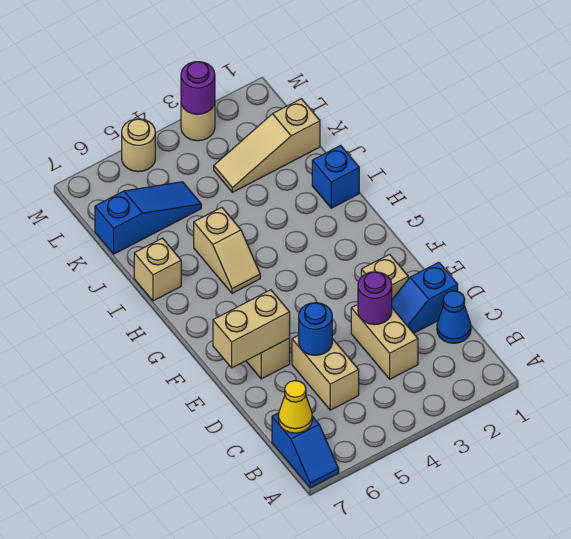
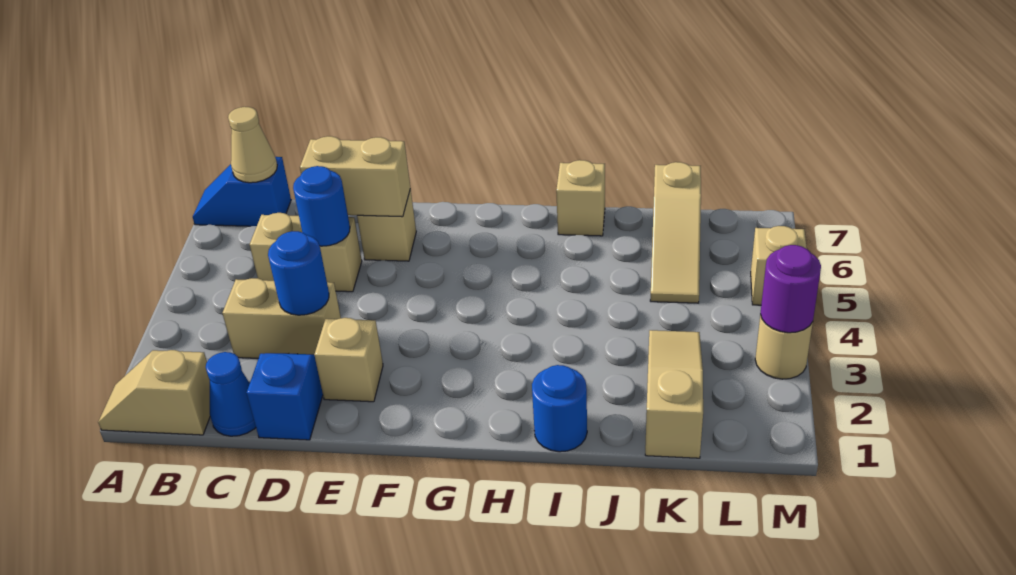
yellow cone B7 level 2 -> tan cone B7 level 2
purple round brick D3 level 2 -> blue round brick D3 level 2
tan brick E6:E7 level 2 -> tan brick D6:E6 level 2
tan slope H5:I5 level 1 top I -> tan slope A1:B1 level 1 top B
blue brick I1 level 1 -> blue round brick I1 level 1
blue slope K5:K7 level 1 top 7 -> tan slope K5:K7 level 1 top 7
tan round brick M5 level 1 -> tan brick M5 level 1

